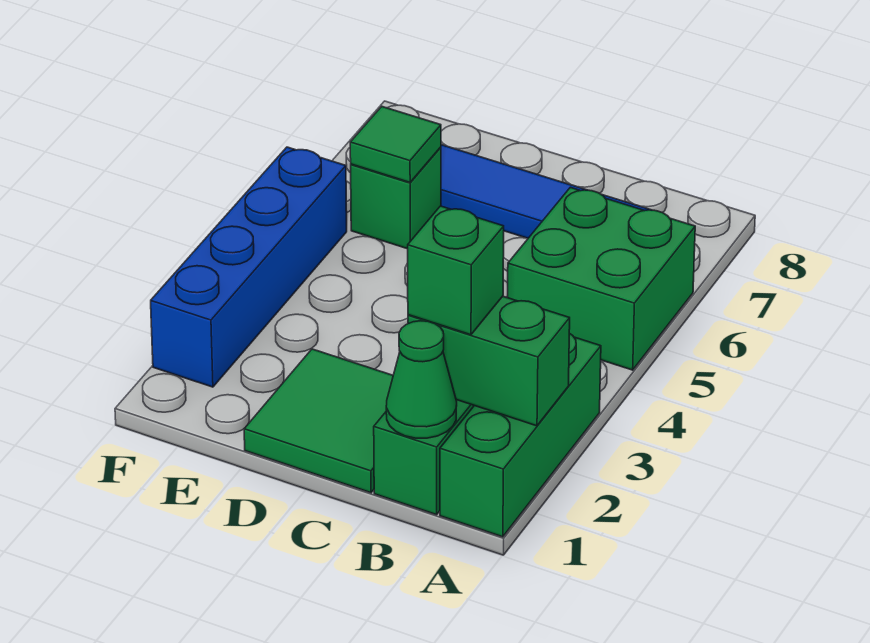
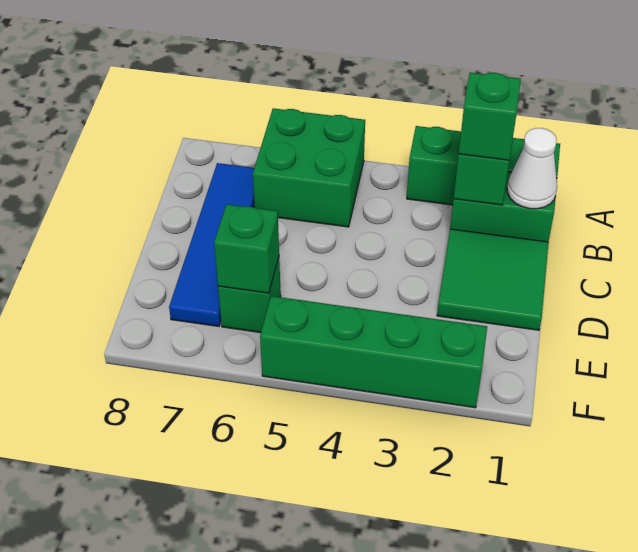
green cone B1 level 2 -> white cone B1 level 2
green tile E6 level 2 -> green brick E6 level 2
blue brick F2:F5 level 1 -> green brick F2:F5 level 1

